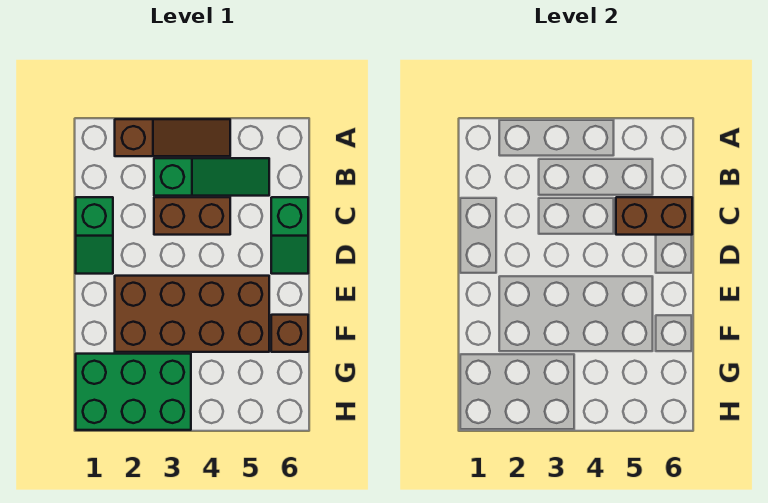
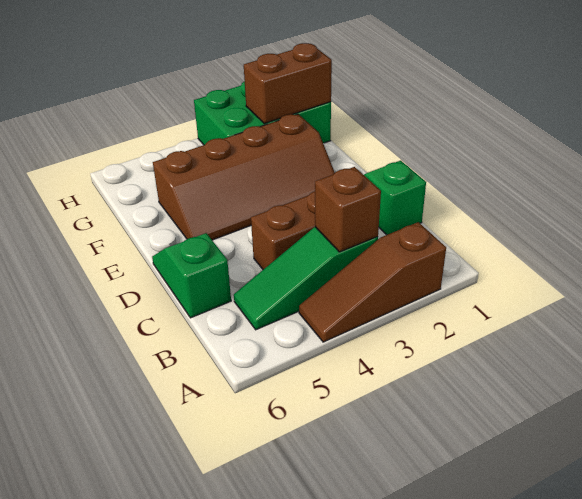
brown brick C5:C6 level 2 -> brown brick G1:G2 level 2
brown brick E2:F5 level 1 -> brown slope E2:F5 level 1 top F
brown brick F6 level 1 -> brown brick B3 level 2

